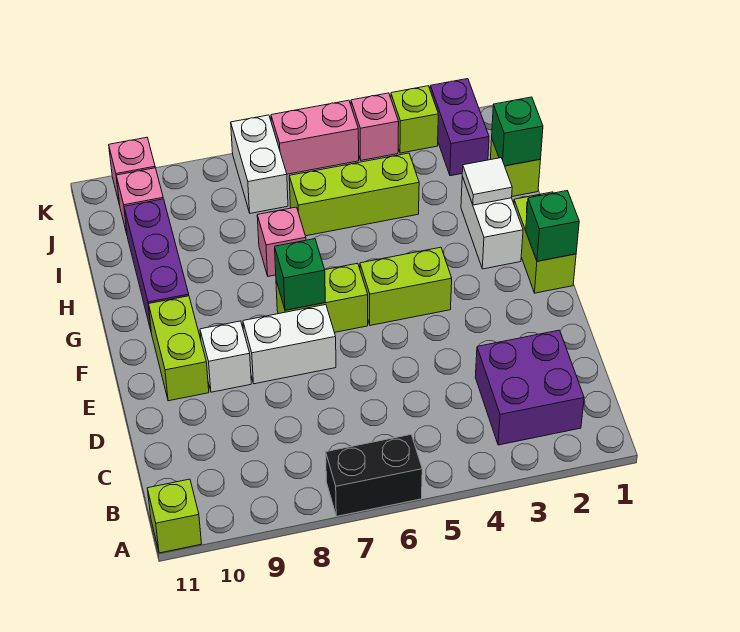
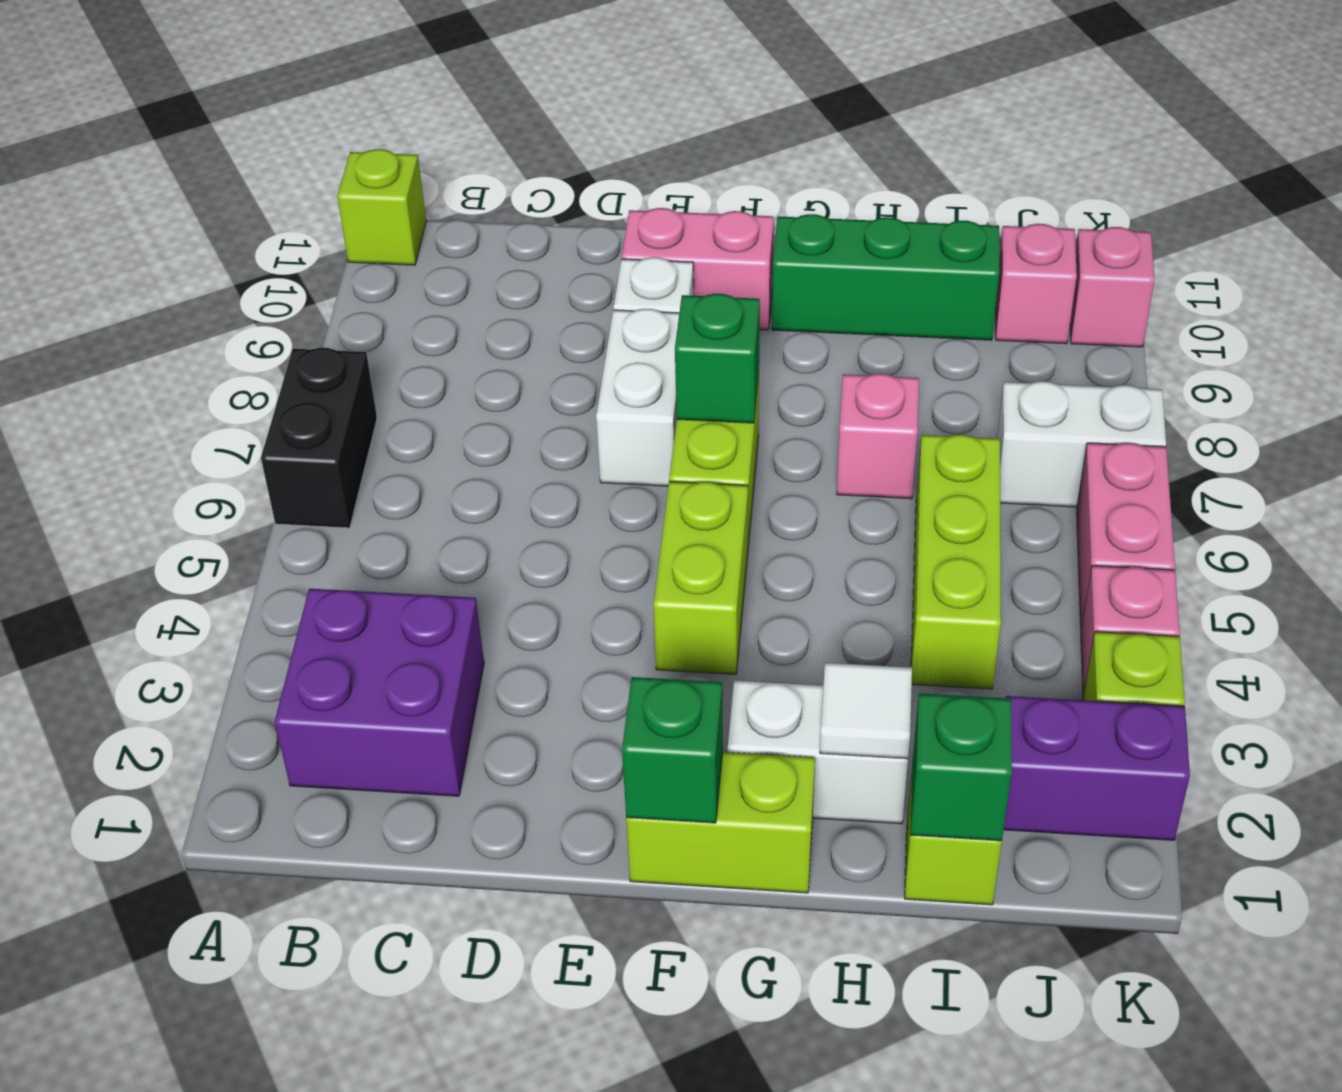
lime brick E10:F10 level 1 -> pink brick E10:F10 level 1
purple brick G10:I10 level 1 -> green brick G10:I10 level 1

